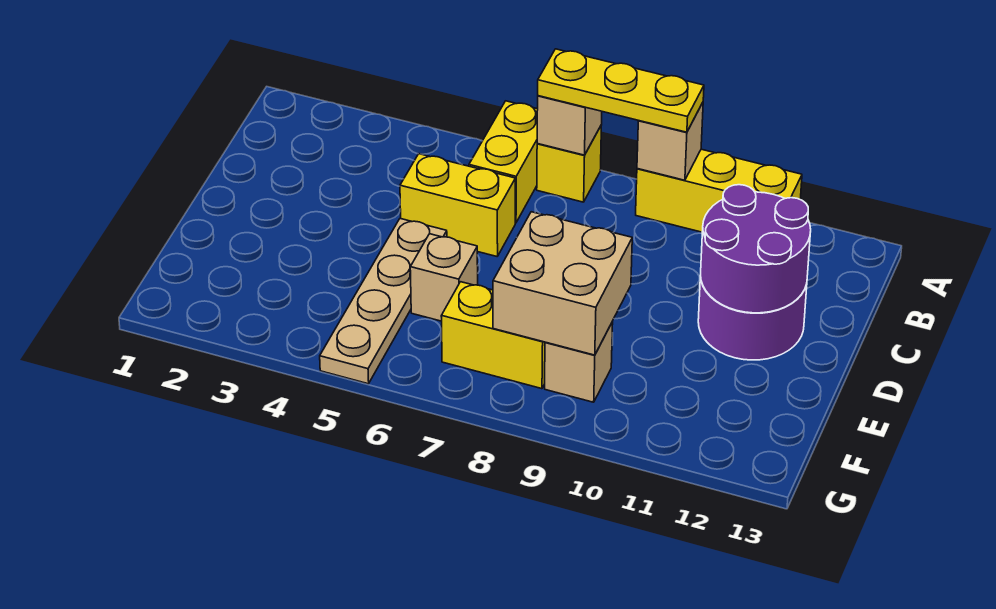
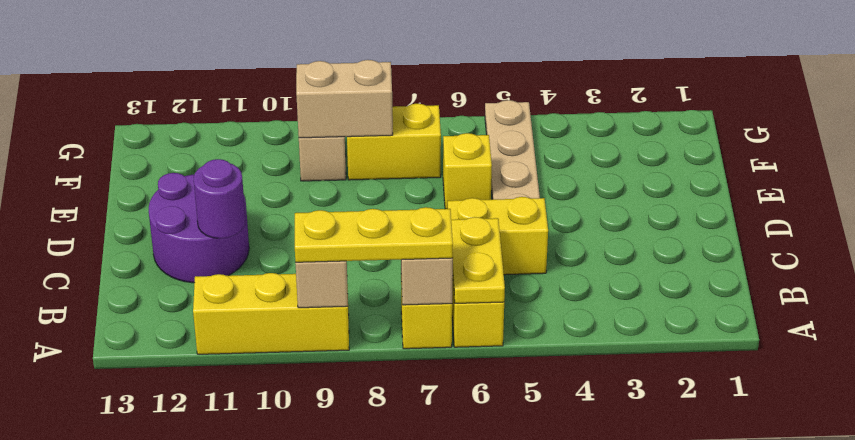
none -> yellow plate A6:B6 level 2
purple round brick C11:D12 level 2 -> purple round brick C11 level 2
tan brick E6 level 1 -> yellow brick E6 level 1
tan brick E8:F9 level 2 -> tan brick F8:F9 level 2

